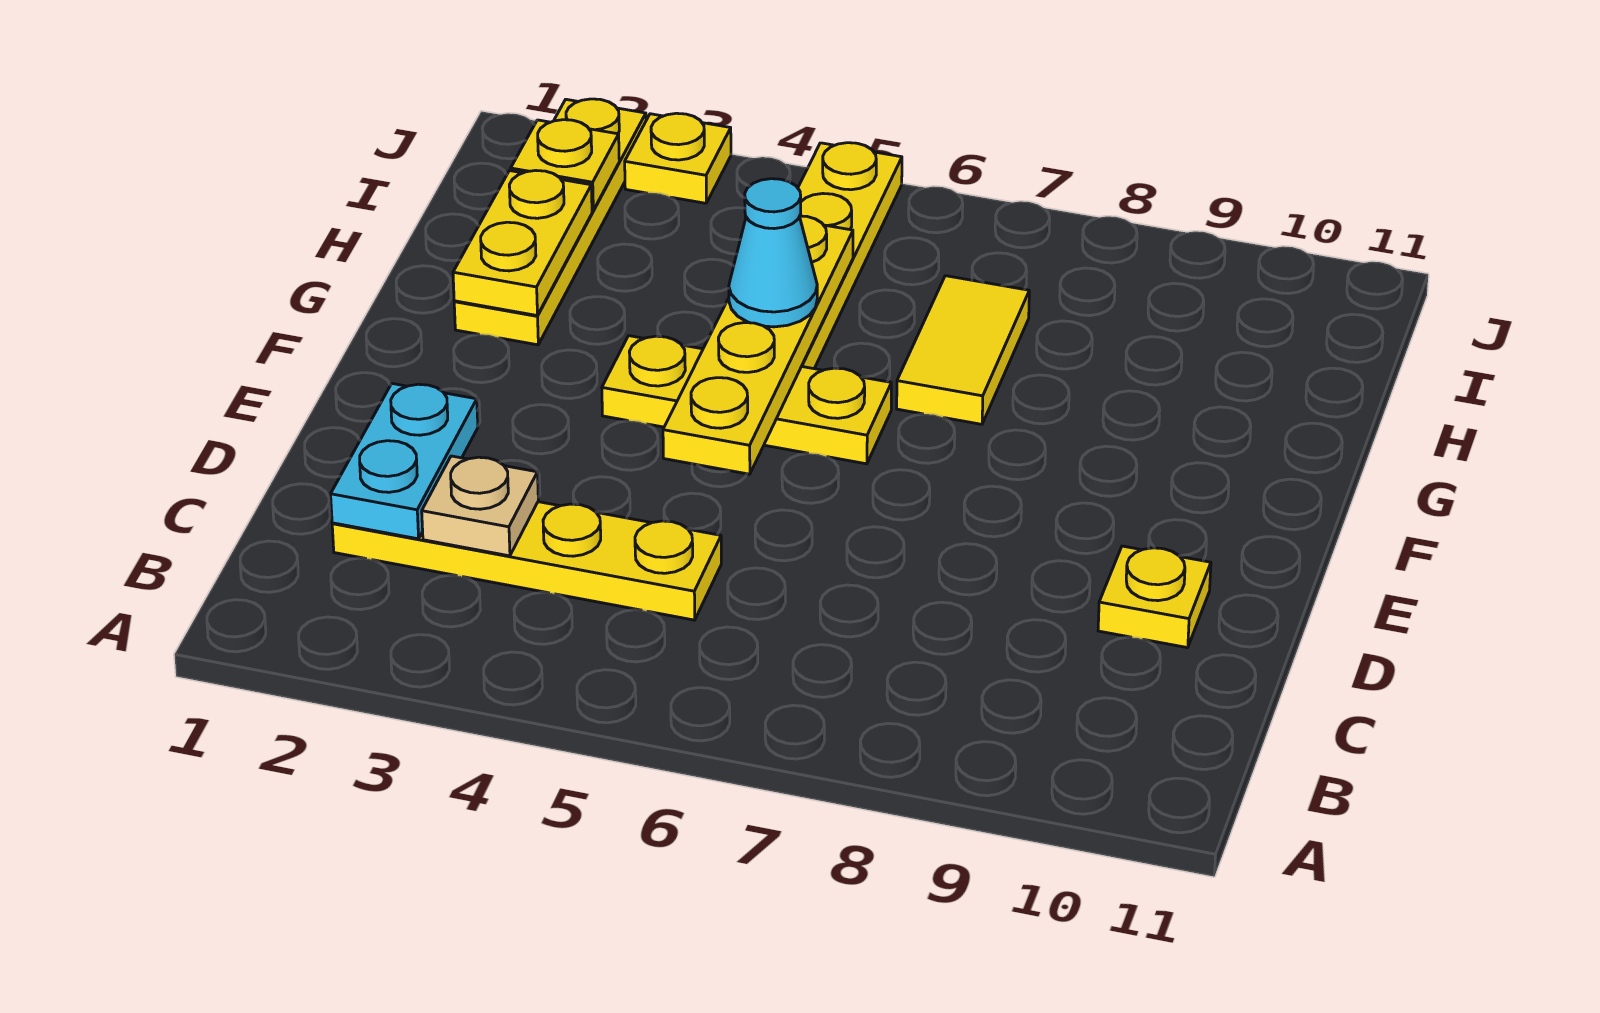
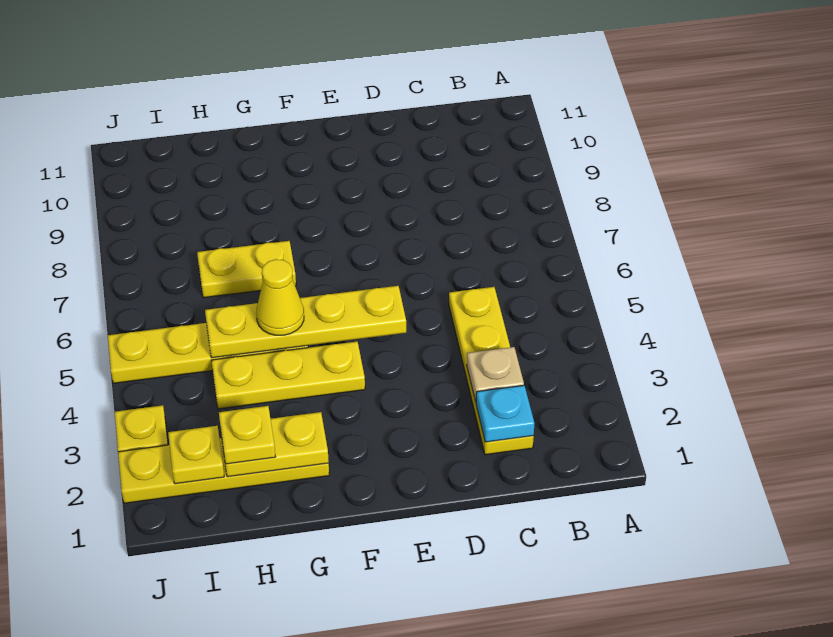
cyan plate C2:D2 level 2 -> cyan plate C2 level 2
yellow plate D10 level 1 -> yellow plate H2 level 3
yellow plate F4:F6 level 1 -> yellow plate F4:H4 level 1
cyan cone G5 level 3 -> yellow cone G5 level 3
yellow tile G7:H7 level 1 -> yellow plate G7:H7 level 1

